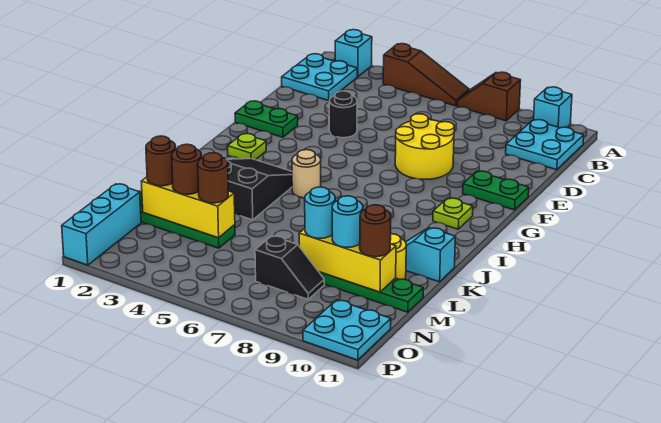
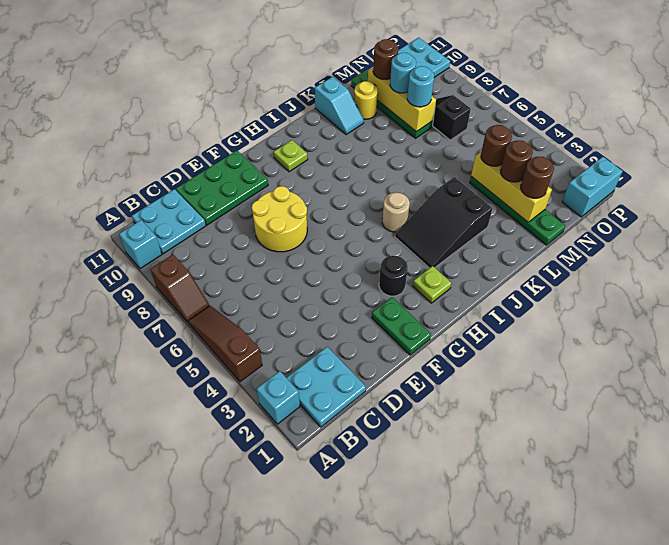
black round brick E4 level 1 -> black round brick G3 level 1
green plate F10:F11 level 1 -> green plate D10:F11 level 1
cyan brick N1:P1 level 1 -> cyan brick O1:P1 level 1

